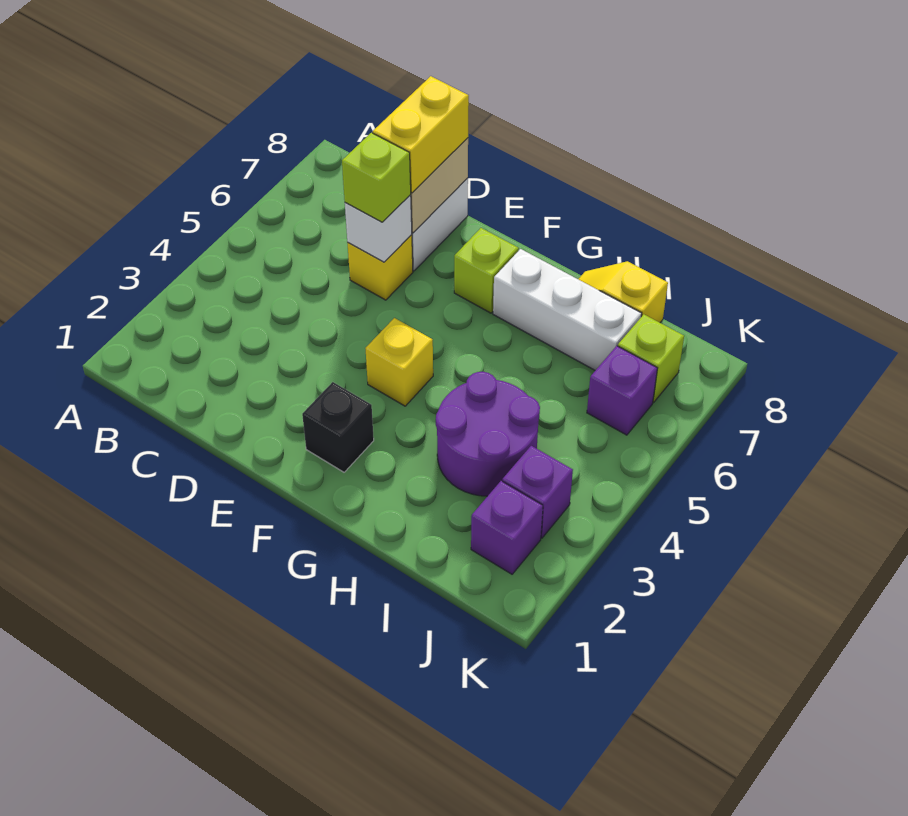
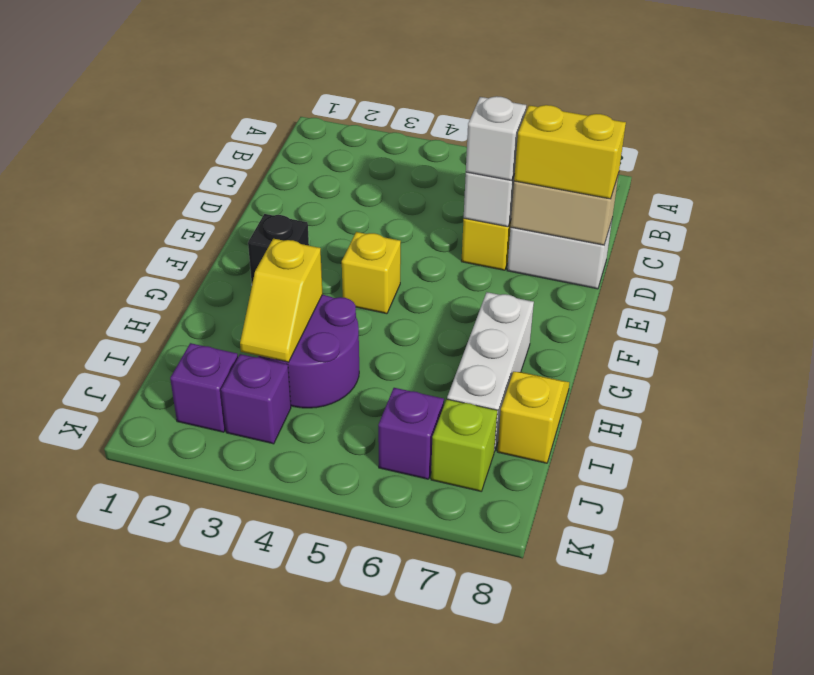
lime brick D6 level 3 -> white brick D6 level 3
lime brick F7 level 1 -> none
none -> yellow slope H3:I3 level 2 top H

